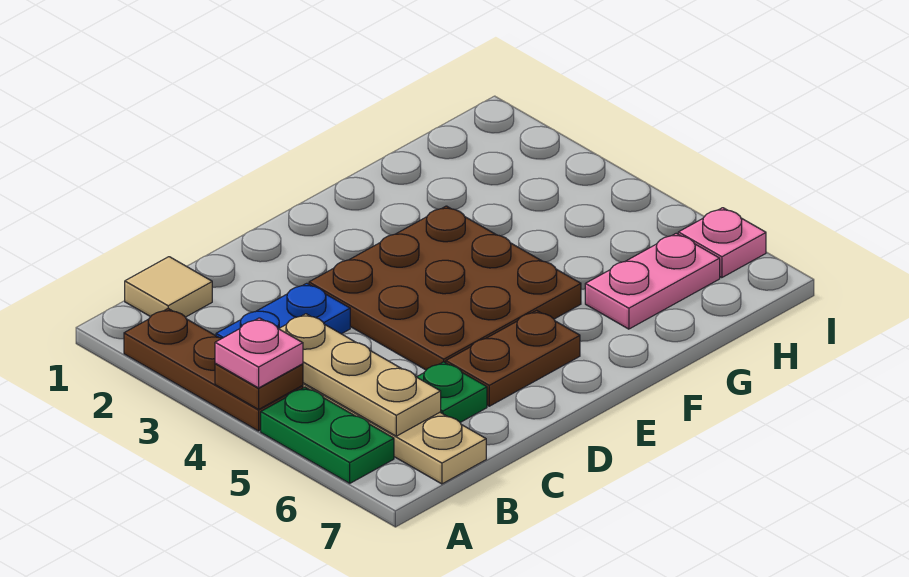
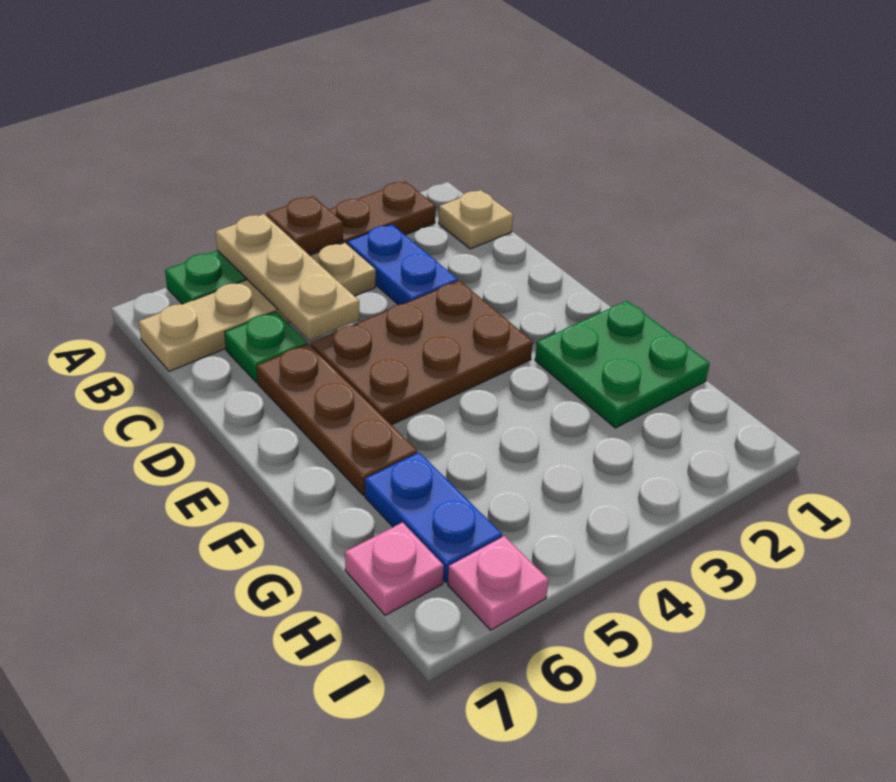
pink plate A4 level 3 -> pink plate H7 level 1
tan tile B1 level 1 -> tan plate B1 level 1
tan plate B4:B6 level 2 -> tan plate A5:C5 level 2
brown plate D3:F5 level 1 -> brown plate D3:E5 level 1
brown plate D6:E6 level 1 -> brown plate D6:F6 level 1
none -> green plate F1:G2 level 1
pink plate G6:H6 level 1 -> blue plate G6:H6 level 1

